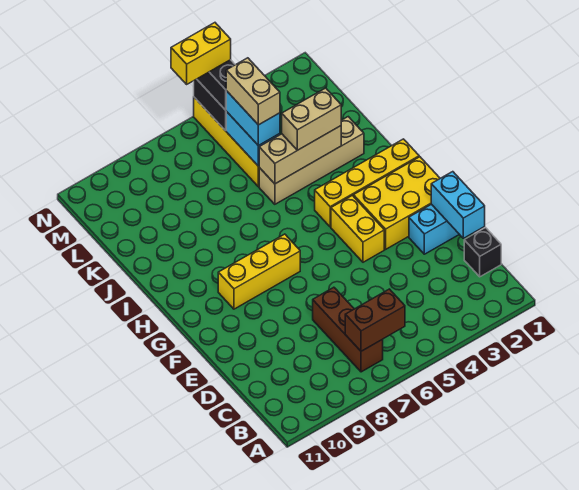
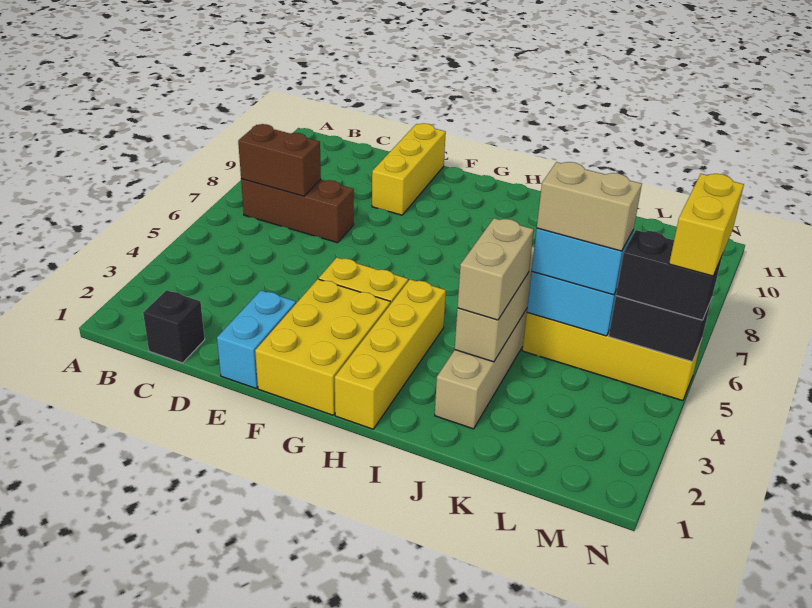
brown brick B6:B7 level 2 -> brown brick B7:C7 level 2
cyan brick D1:E1 level 2 -> none
yellow brick G7:G9 level 1 -> yellow brick E9:E11 level 1

